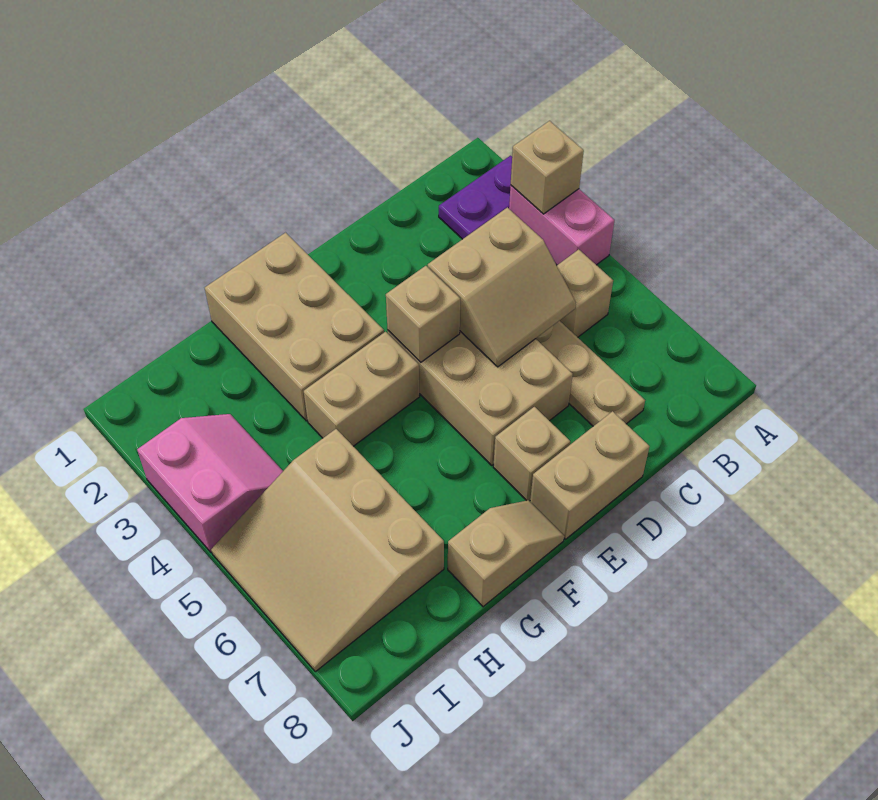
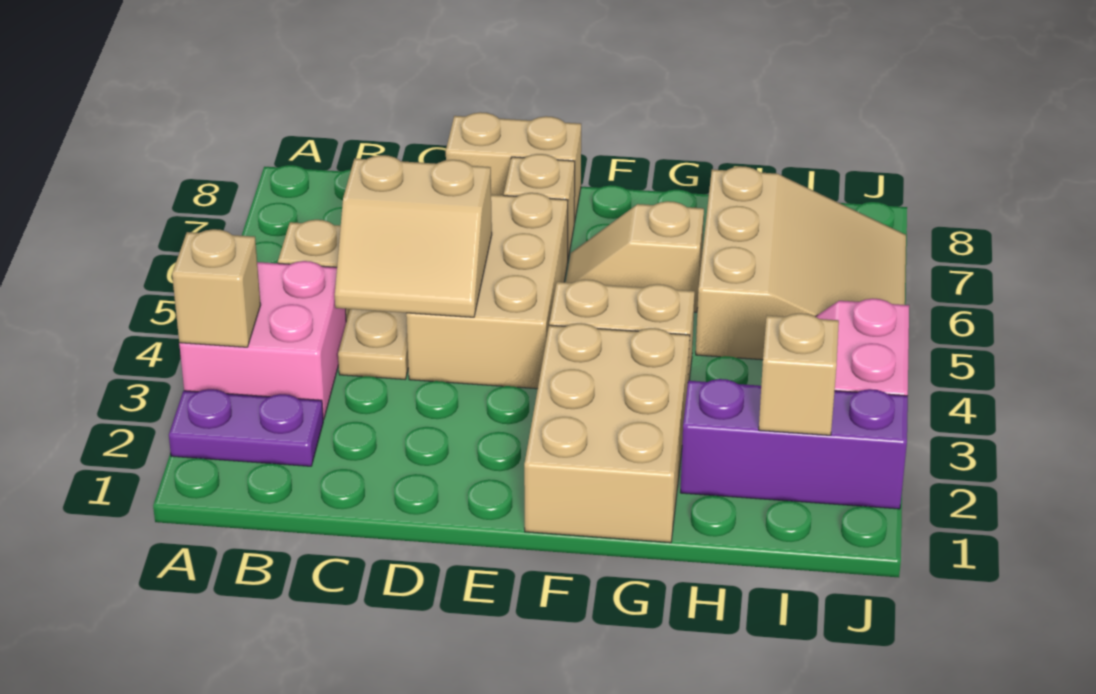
pink brick A3:A4 level 1 -> pink brick A3:B4 level 1
tan slope C4:D5 level 2 top 4 -> tan slope C4:D5 level 2 top 5
tan brick E4 level 2 -> tan brick I2 level 2
tan slope F8:G8 level 1 top G -> tan slope F6:G6 level 1 top G
none -> purple brick H2:J2 level 1

